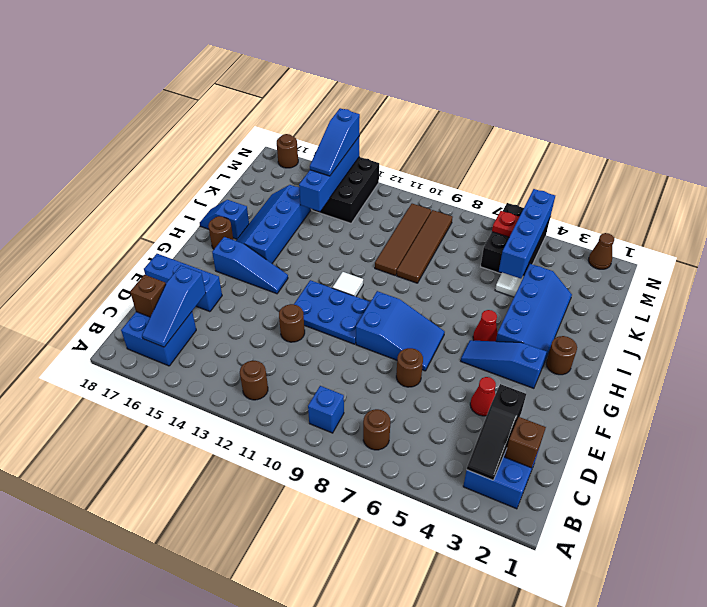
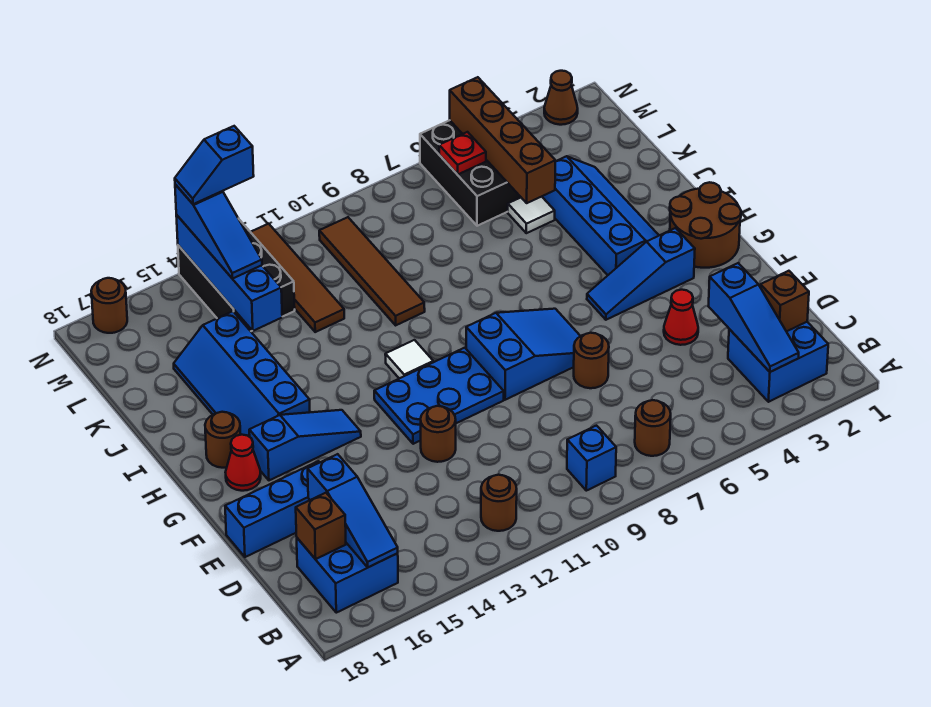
black slope B3:D3 level 2 top D -> blue slope B3:D3 level 2 top D
brown round brick H2 level 1 -> brown round brick G1:H2 level 1
red cone H5 level 1 -> red cone G17 level 1
blue slope I17:I18 level 1 top 17 -> blue slope N13:N14 level 4 top 13
brown tile J9:M9 level 1 -> brown tile K12:N12 level 1
blue brick K5:N5 level 2 -> brown brick K5:N5 level 2

